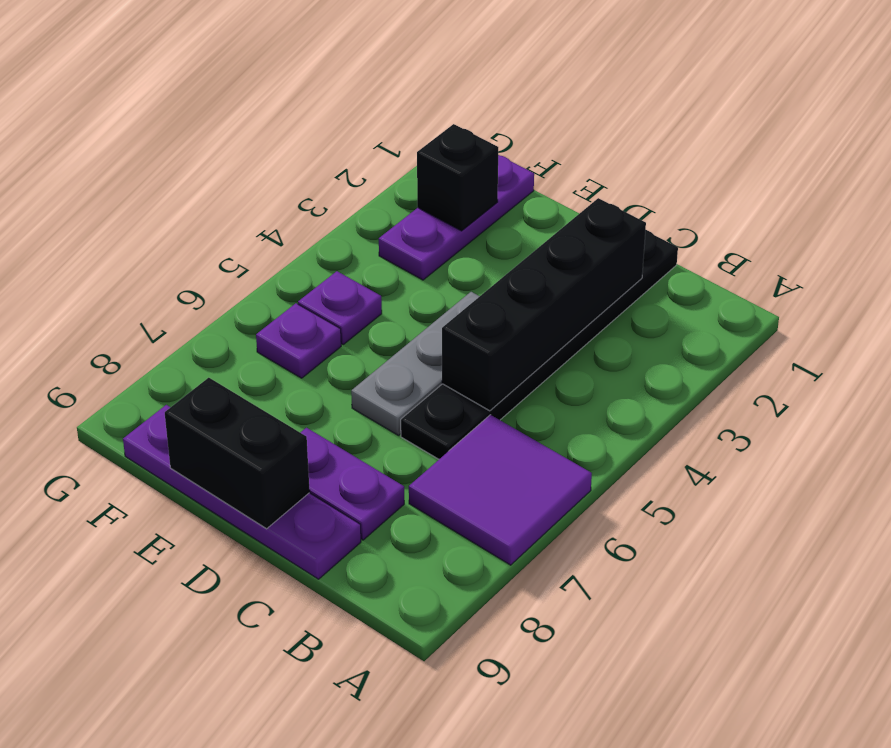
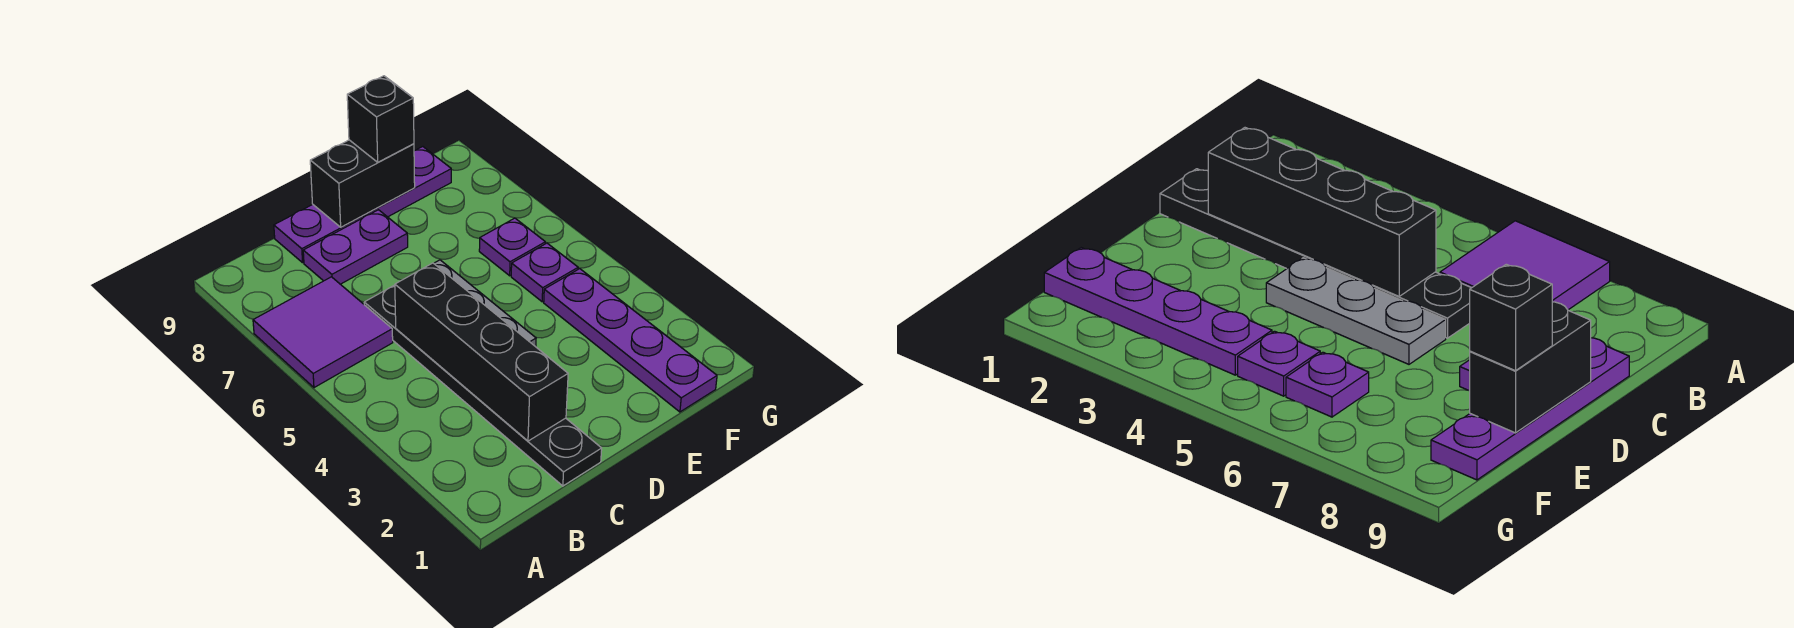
purple plate F1:F3 level 1 -> purple plate F1:F4 level 1
black brick F2 level 2 -> black brick E9 level 3

